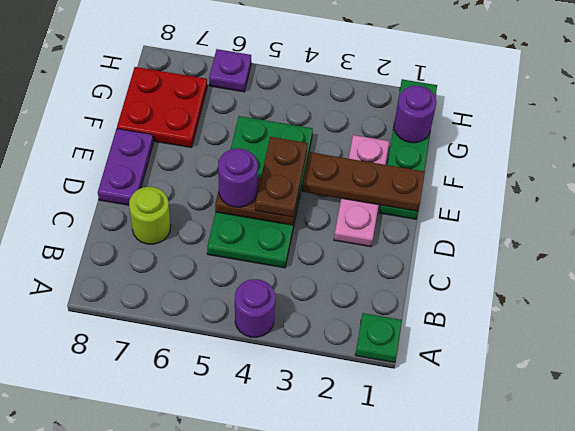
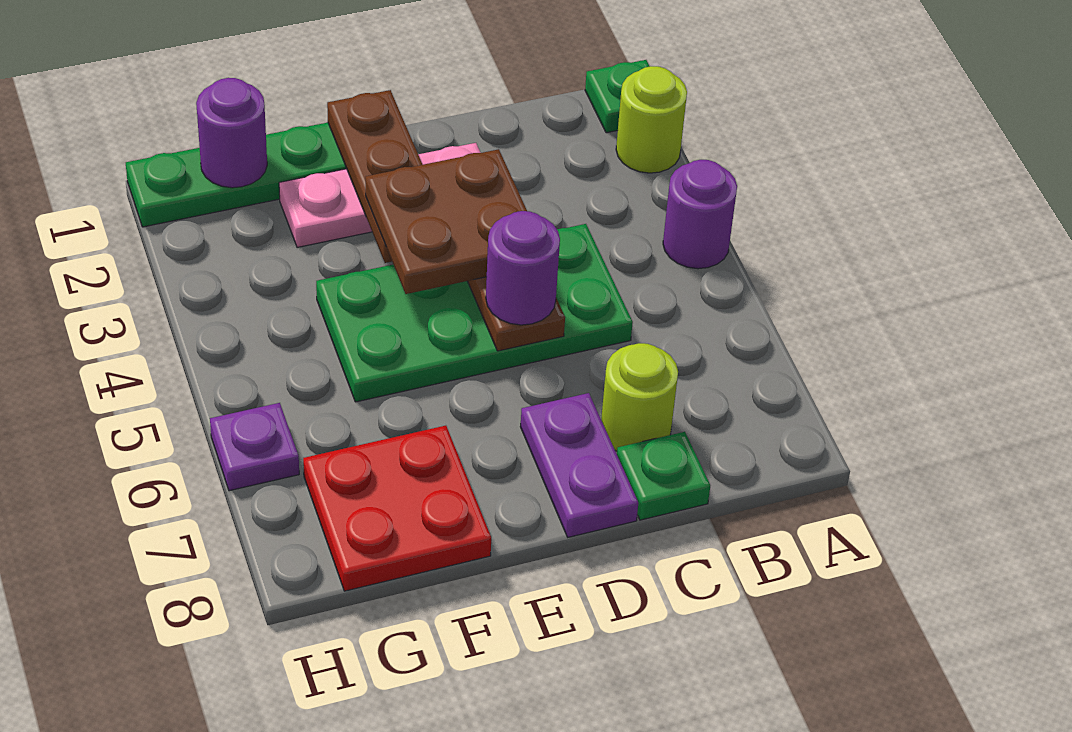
none -> lime round brick A2 level 1
none -> green plate C8 level 1
brown plate D4:E4 level 3 -> brown plate D3:E4 level 3
purple plate D8:E8 level 1 -> purple plate D7:D8 level 1

